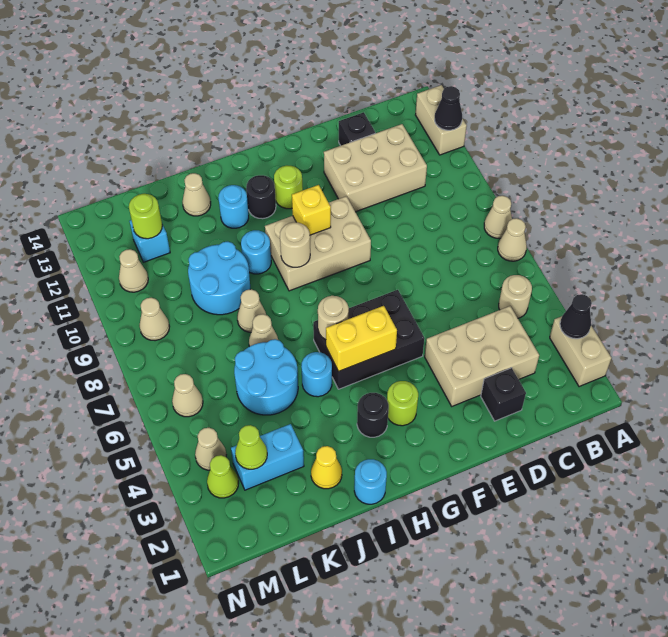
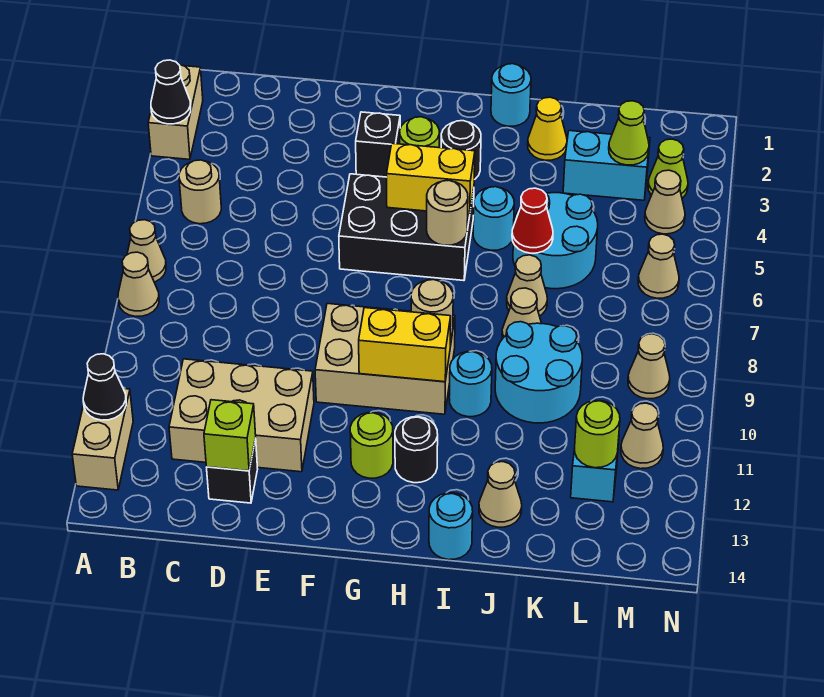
tan brick C3:E4 level 1 -> none
black brick D2 level 1 -> black brick F3 level 1
none -> lime brick D13 level 2
yellow brick G10 level 2 -> yellow brick G10:H10 level 2
cyan round brick I12 level 1 -> cyan round brick I14 level 1
none -> red cone J6 level 2

